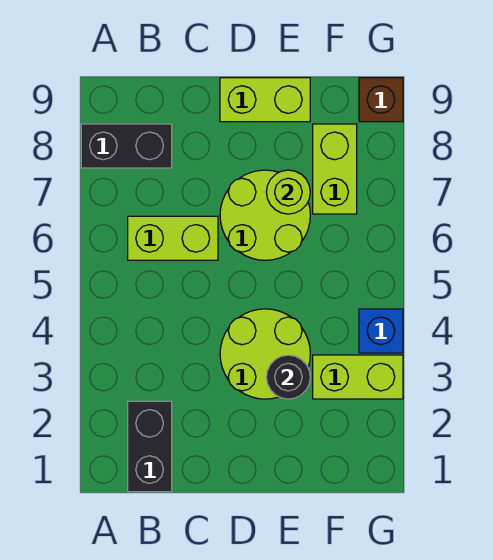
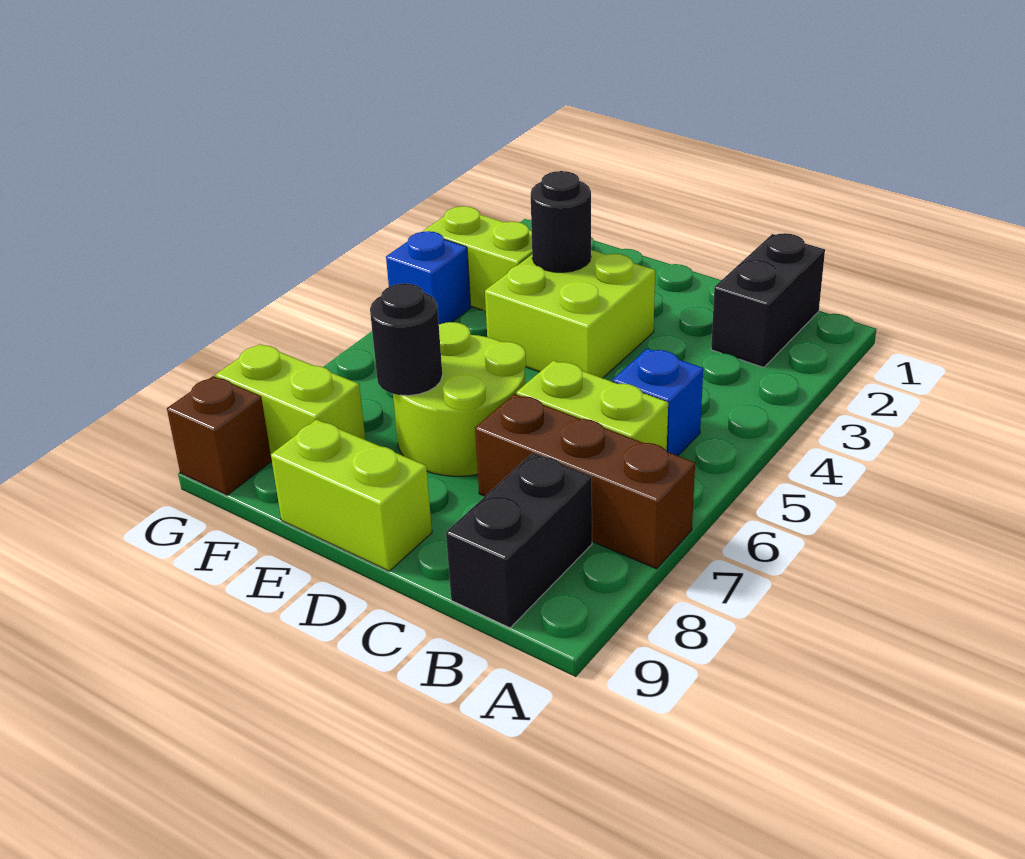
none -> brown brick A7:C7 level 1
black brick A8:B8 level 1 -> black brick B8:B9 level 1
none -> blue brick B5 level 1
lime round brick D3:E4 level 1 -> lime brick D3:E4 level 1
lime round brick E7 level 2 -> black round brick E7 level 2
lime brick F7:F8 level 1 -> lime brick F8:G8 level 1

